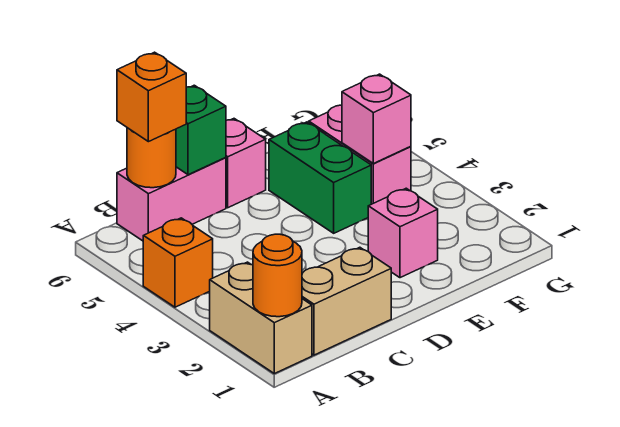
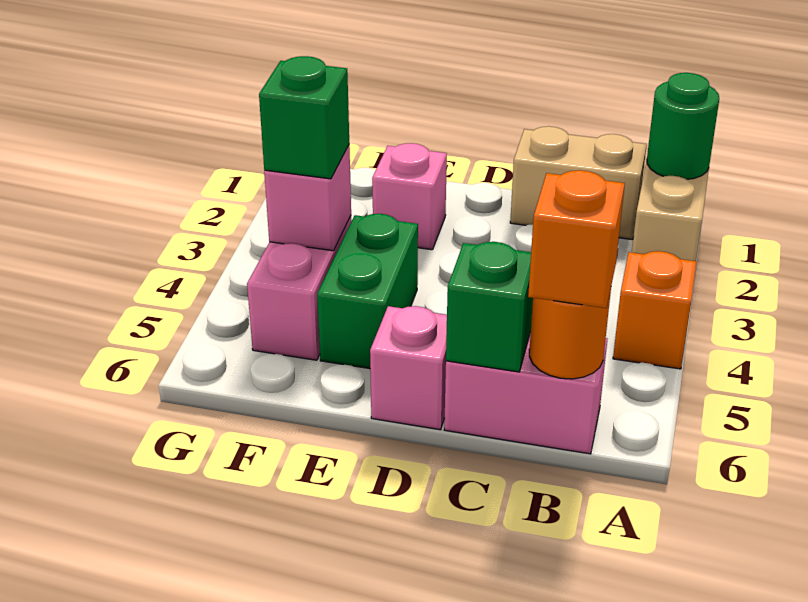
orange round brick A1 level 2 -> green round brick A1 level 2
none -> green brick F4 level 3

